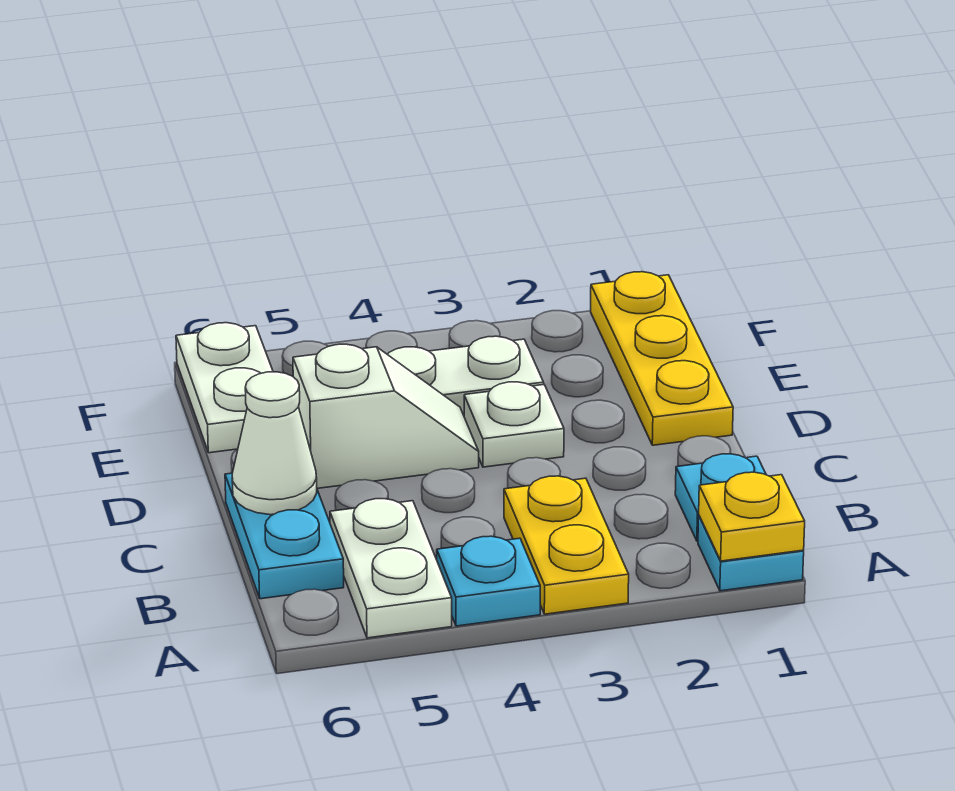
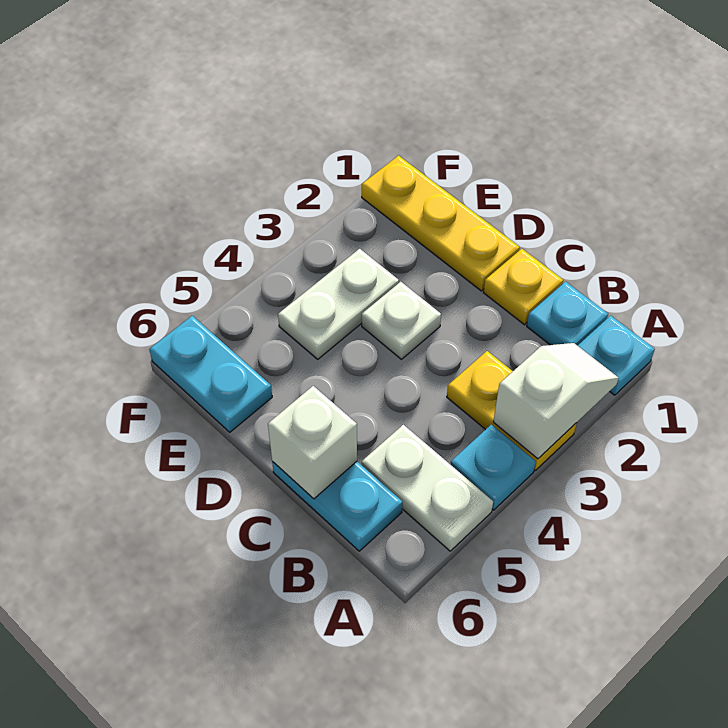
yellow plate A1 level 2 -> yellow plate C1 level 1
white cone C6 level 2 -> white brick C6 level 2
white slope D4:D5 level 1 top 5 -> white slope A2:A3 level 2 top 3
white plate E6:F6 level 1 -> cyan plate E6:F6 level 1

